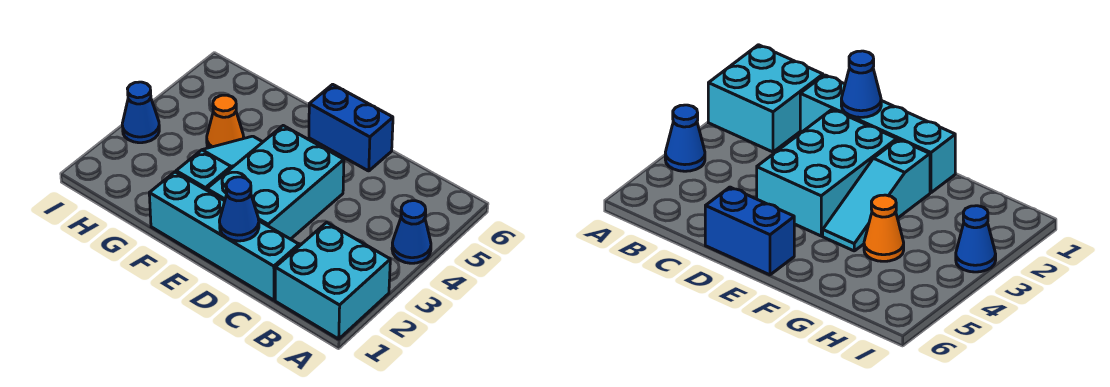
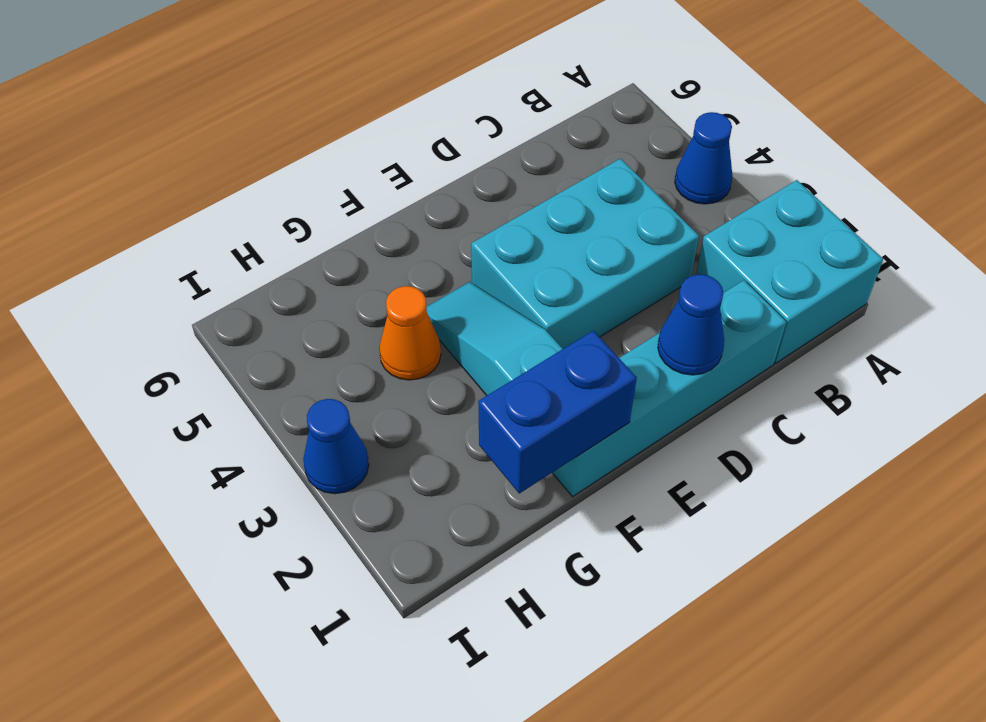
cyan brick D2:E4 level 1 -> cyan brick C3:E4 level 1
blue brick D6:E6 level 1 -> blue brick F1:G1 level 2

